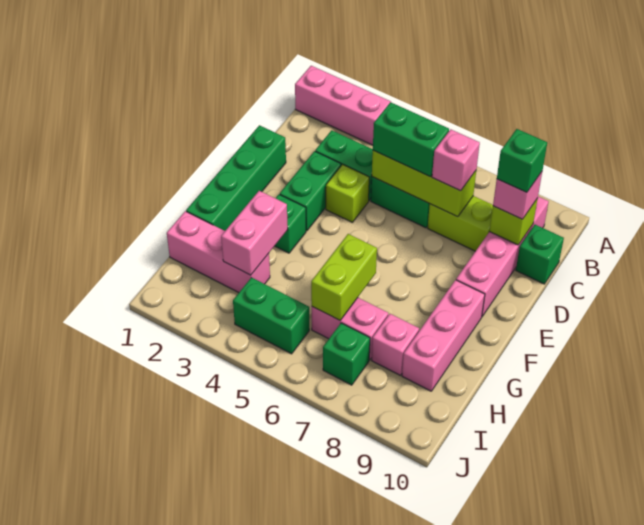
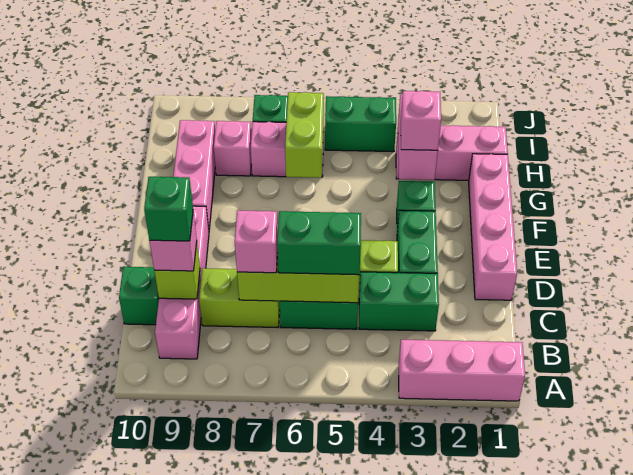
green brick D1:G1 level 1 -> pink brick D1:G1 level 1
none -> pink brick G3 level 3

